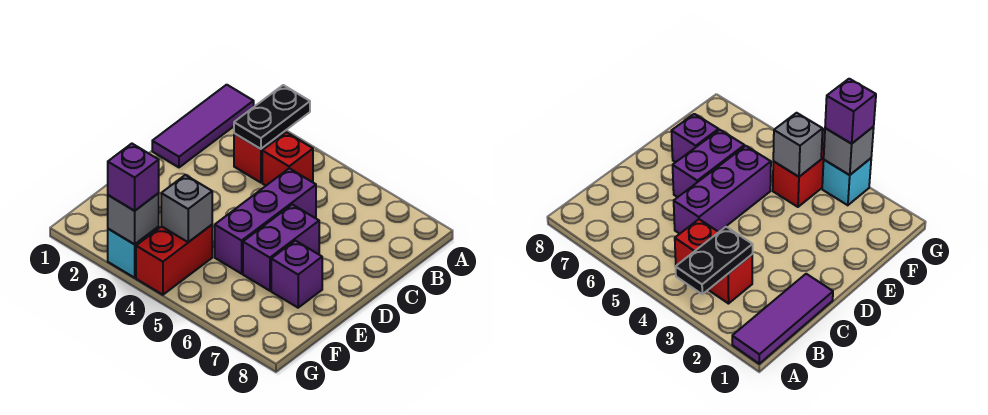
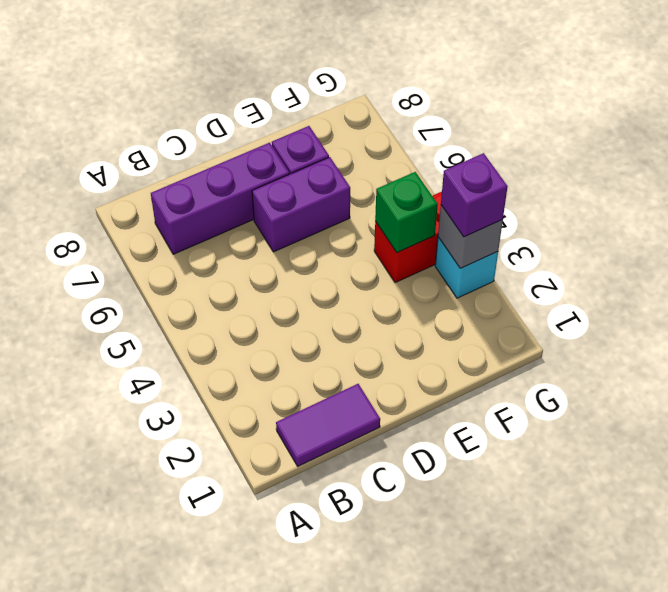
purple tile A1:C1 level 1 -> purple tile B1:C1 level 1
black plate A3:B3 level 2 -> none
red brick B3 level 1 -> none
red brick B4 level 1 -> none
purple brick C5:E5 level 1 -> purple brick B7:D7 level 1
grey brick F4 level 2 -> green brick F4 level 2

